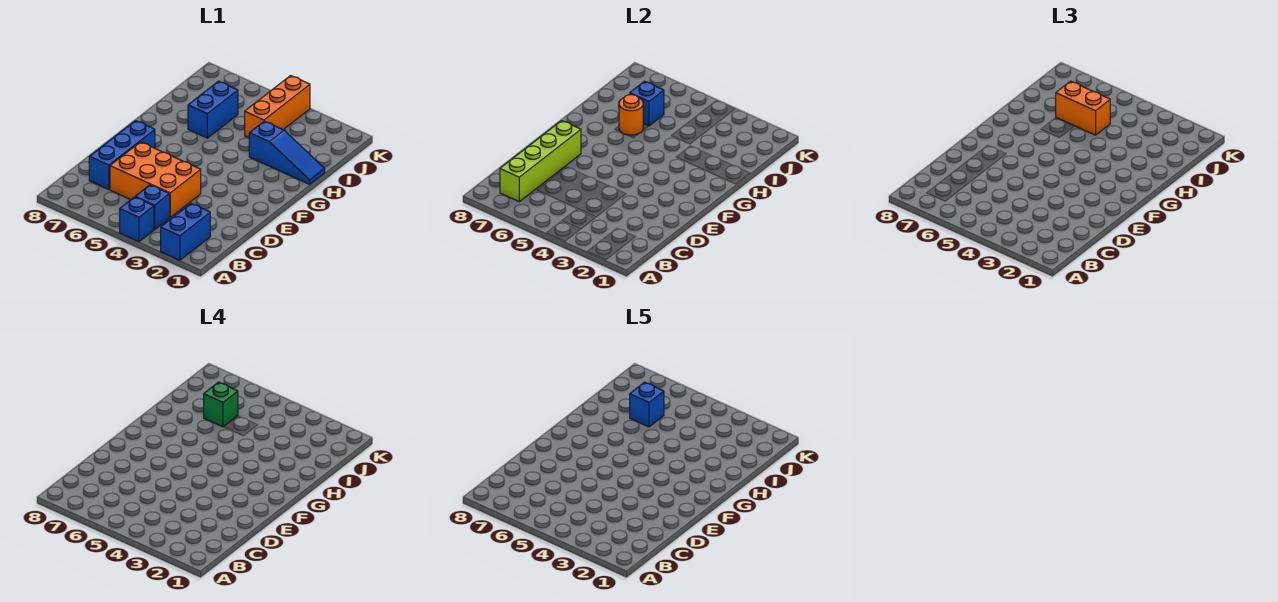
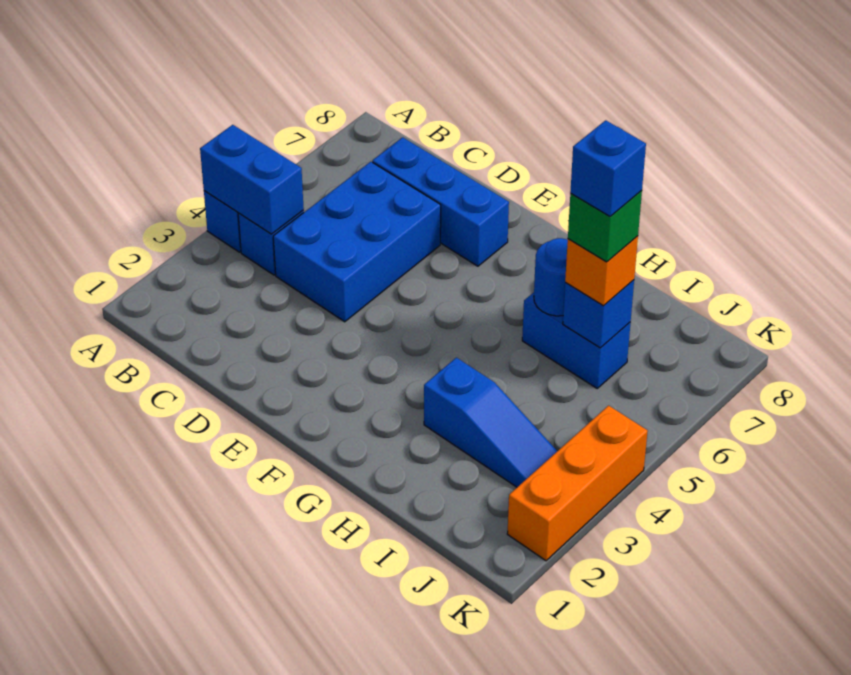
blue brick A2:B2 level 1 -> blue brick A4:B4 level 2
lime brick B7:E7 level 2 -> none
orange brick C4:D6 level 1 -> blue brick C4:D6 level 1
blue slope H1:H3 level 1 top 3 -> blue slope H3:J3 level 1 top H
orange round brick H6 level 2 -> blue round brick H6 level 2
orange brick I4:K4 level 1 -> orange brick K2:K4 level 1
orange brick I5:I6 level 3 -> orange brick I6 level 3

